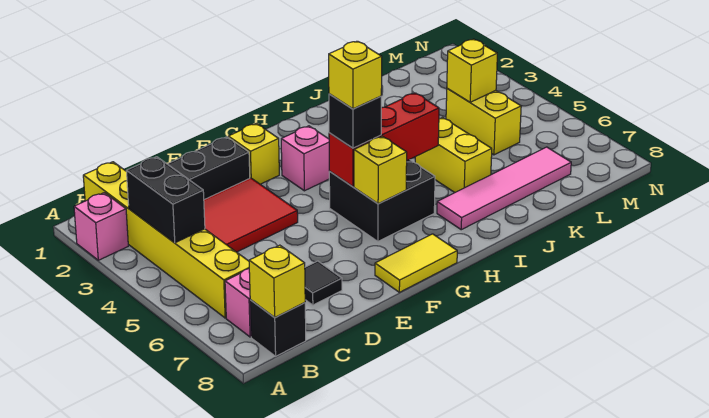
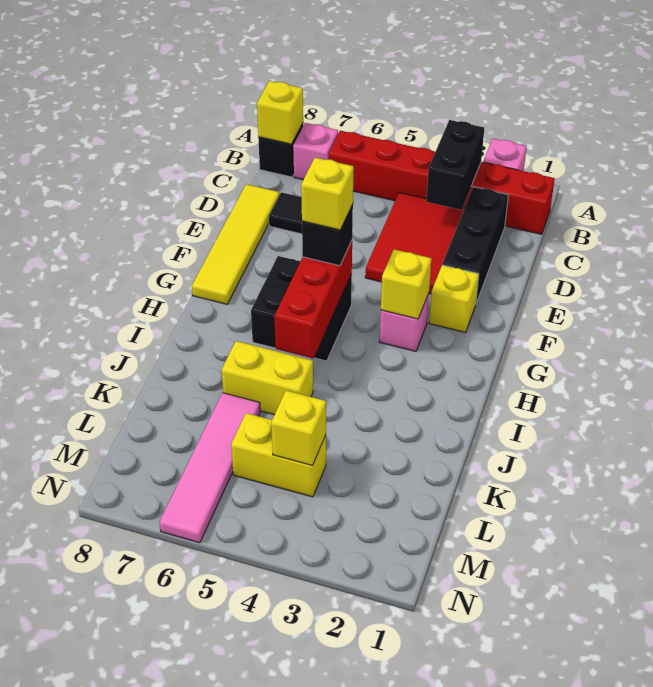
yellow brick B1:B6 level 1 -> red brick B1:B6 level 1
black brick B3:B4 level 2 -> black brick B3:C3 level 2
yellow tile F8:G8 level 1 -> yellow tile D8:G8 level 1
yellow brick G6 level 2 -> yellow brick G3 level 2
pink tile I7:L7 level 1 -> pink tile K6:N6 level 1

